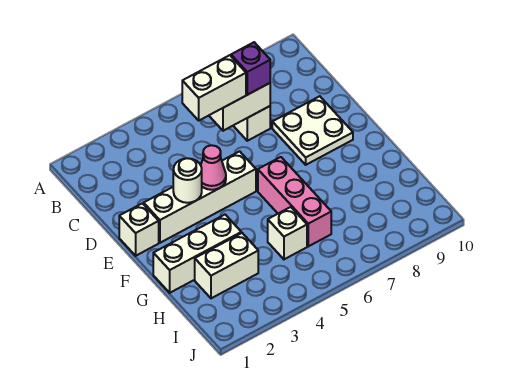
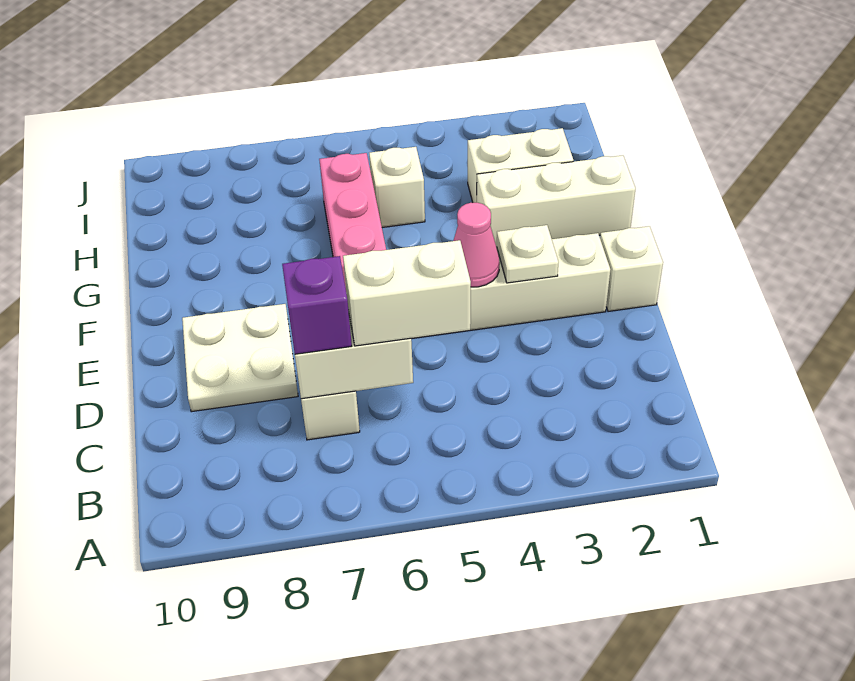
white round brick E3 level 2 -> white plate E3 level 2

